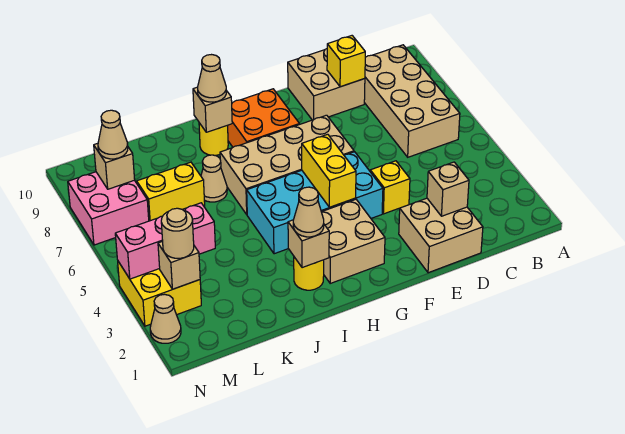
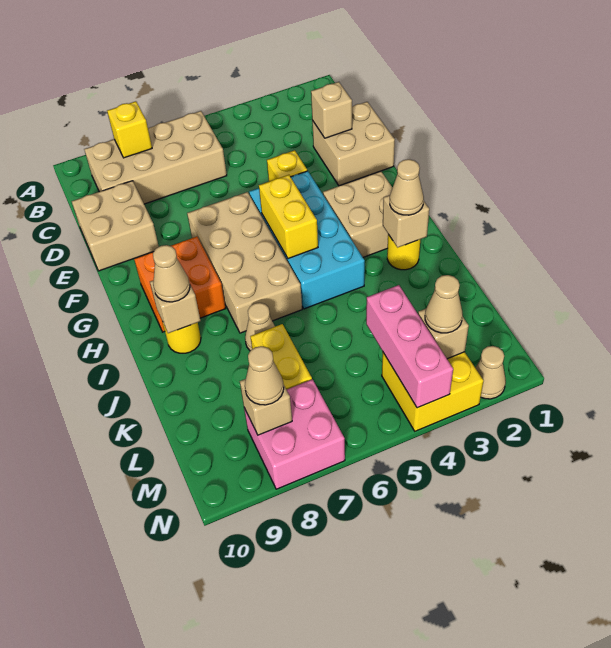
yellow brick D9 level 2 -> yellow brick B8 level 2
yellow brick G4:G5 level 2 -> yellow brick G5:H5 level 2
tan round brick M3 level 3 -> tan cone M3 level 3

